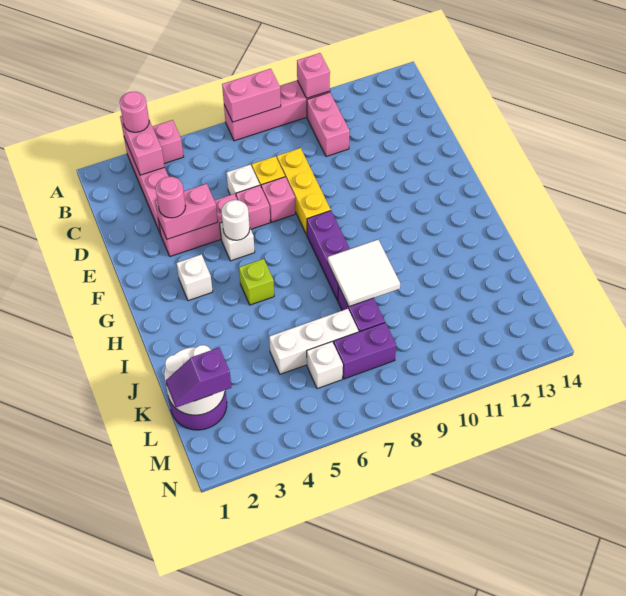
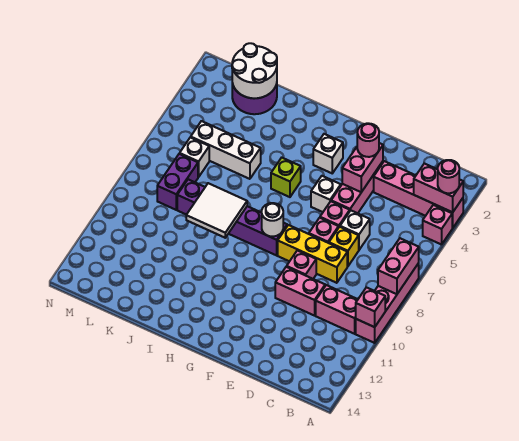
none -> pink brick D10:E10 level 1
none -> pink brick E9 level 1
white round brick F5 level 2 -> white round brick G8 level 2
white brick K5:K7 level 1 -> white brick J5:L5 level 1
purple slope L1:L2 level 3 top 2 -> none

